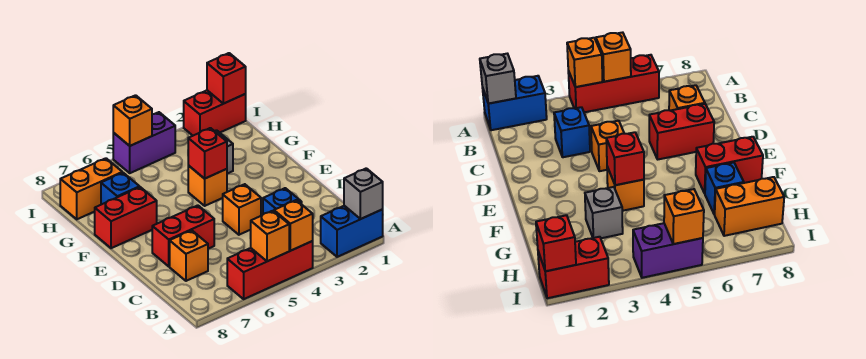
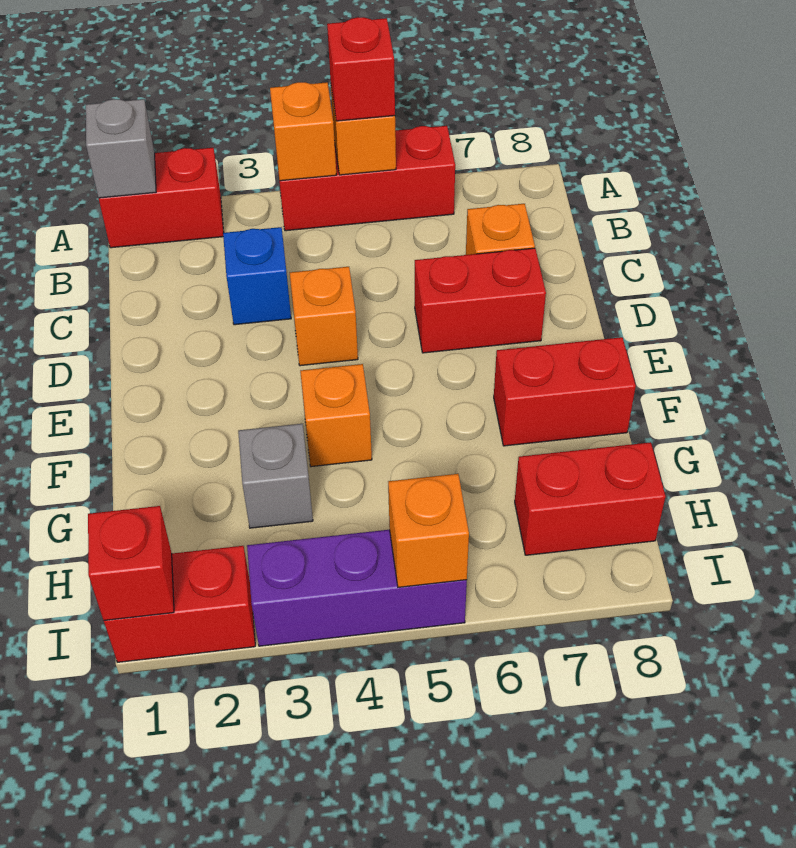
blue brick A1:A2 level 1 -> red brick A1:A2 level 1
red brick F4 level 2 -> red brick A5 level 3
blue brick G7 level 1 -> none
orange brick H7:H8 level 1 -> red brick H7:H8 level 1
purple brick I4:I5 level 1 -> purple brick I3:I5 level 1

